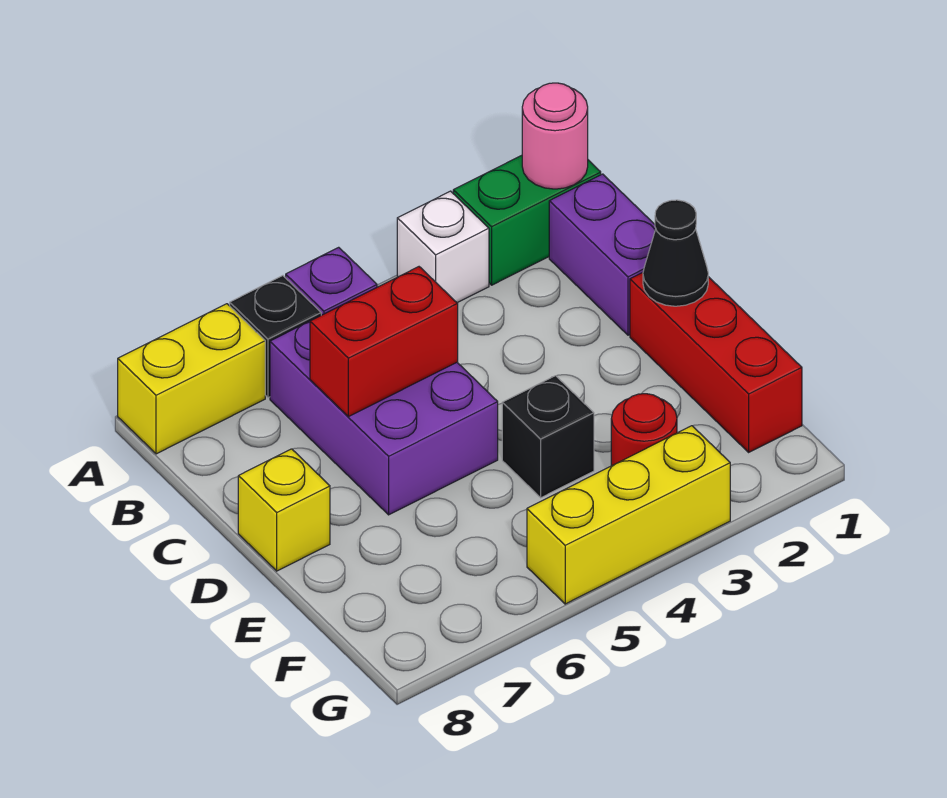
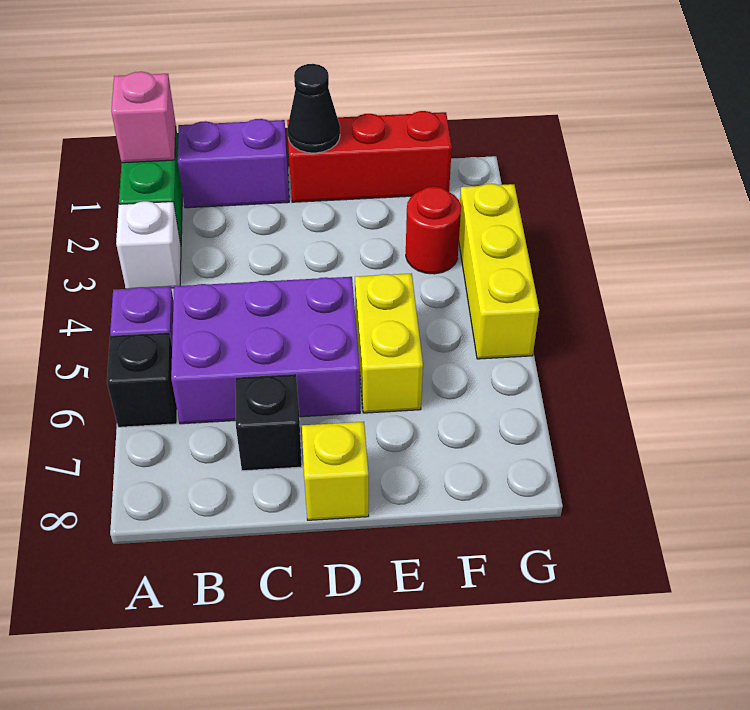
pink round brick A1 level 2 -> pink brick A1 level 2
yellow brick A7:A8 level 1 -> yellow brick E5:E6 level 1
red brick C5:C6 level 2 -> none
black brick E4 level 1 -> black brick C7 level 1

